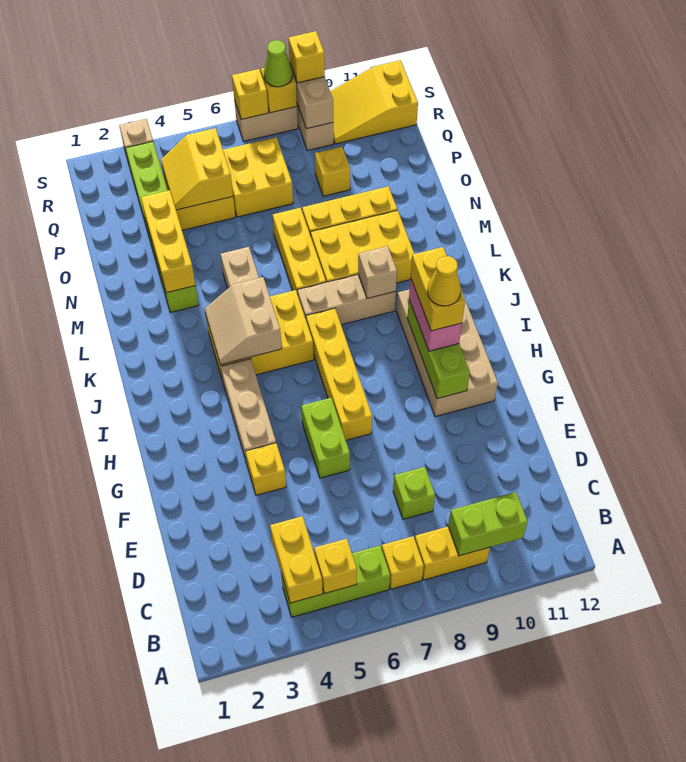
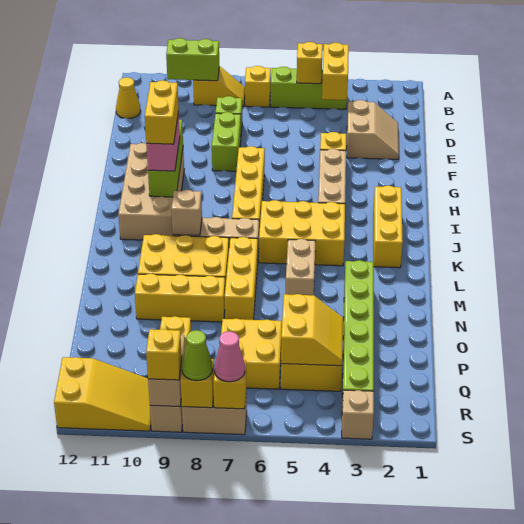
yellow brick B8:B9 level 1 -> yellow slope B8:B9 level 1 top 9
lime brick F6:G6 level 1 -> lime brick E8:F8 level 1
yellow cone H10 level 5 -> yellow cone C12 level 1
tan slope J4:K5 level 2 top 5 -> tan slope D2:E3 level 1 top 3
yellow brick M3:O3 level 2 -> yellow brick I2:K2 level 1
none -> pink cone S7 level 3

